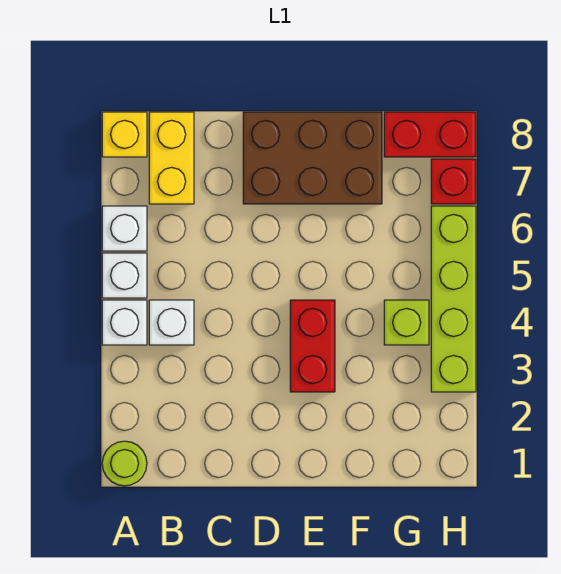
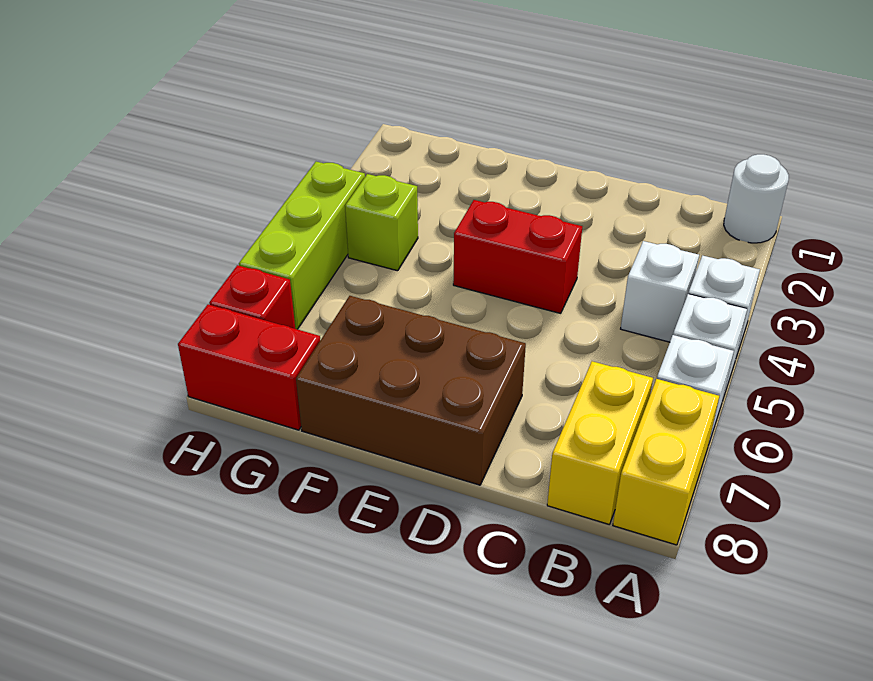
lime round brick A1 level 1 -> white round brick A1 level 1
yellow brick A8 level 1 -> yellow brick A7:A8 level 1
red brick E3:E4 level 1 -> red brick D4:E4 level 1
lime brick H3:H6 level 1 -> lime brick H4:H6 level 1

